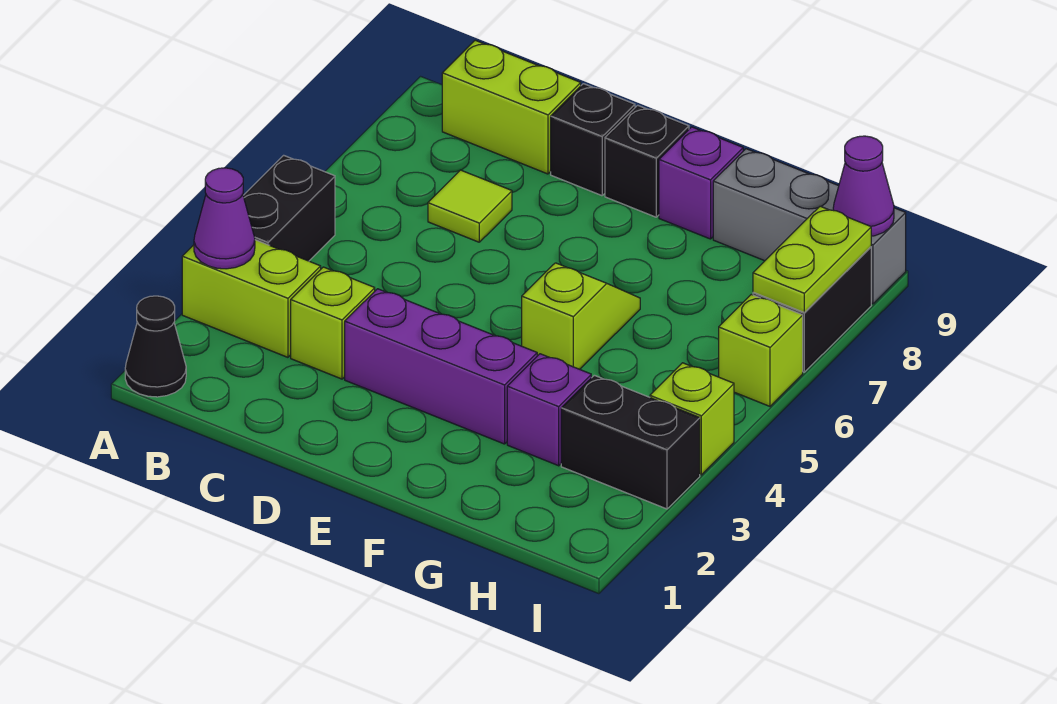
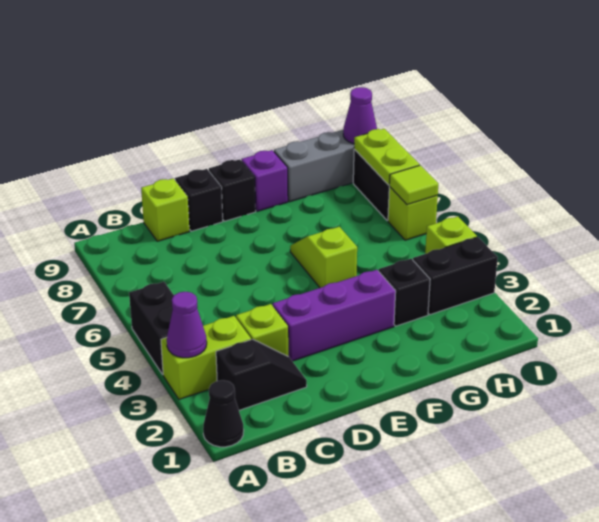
none -> black slope B2:C2 level 1 top B
lime brick B9:C9 level 1 -> lime brick C9 level 1
lime tile C7 level 1 -> lime tile I6 level 2
purple brick G3 level 1 -> black brick G3 level 1

